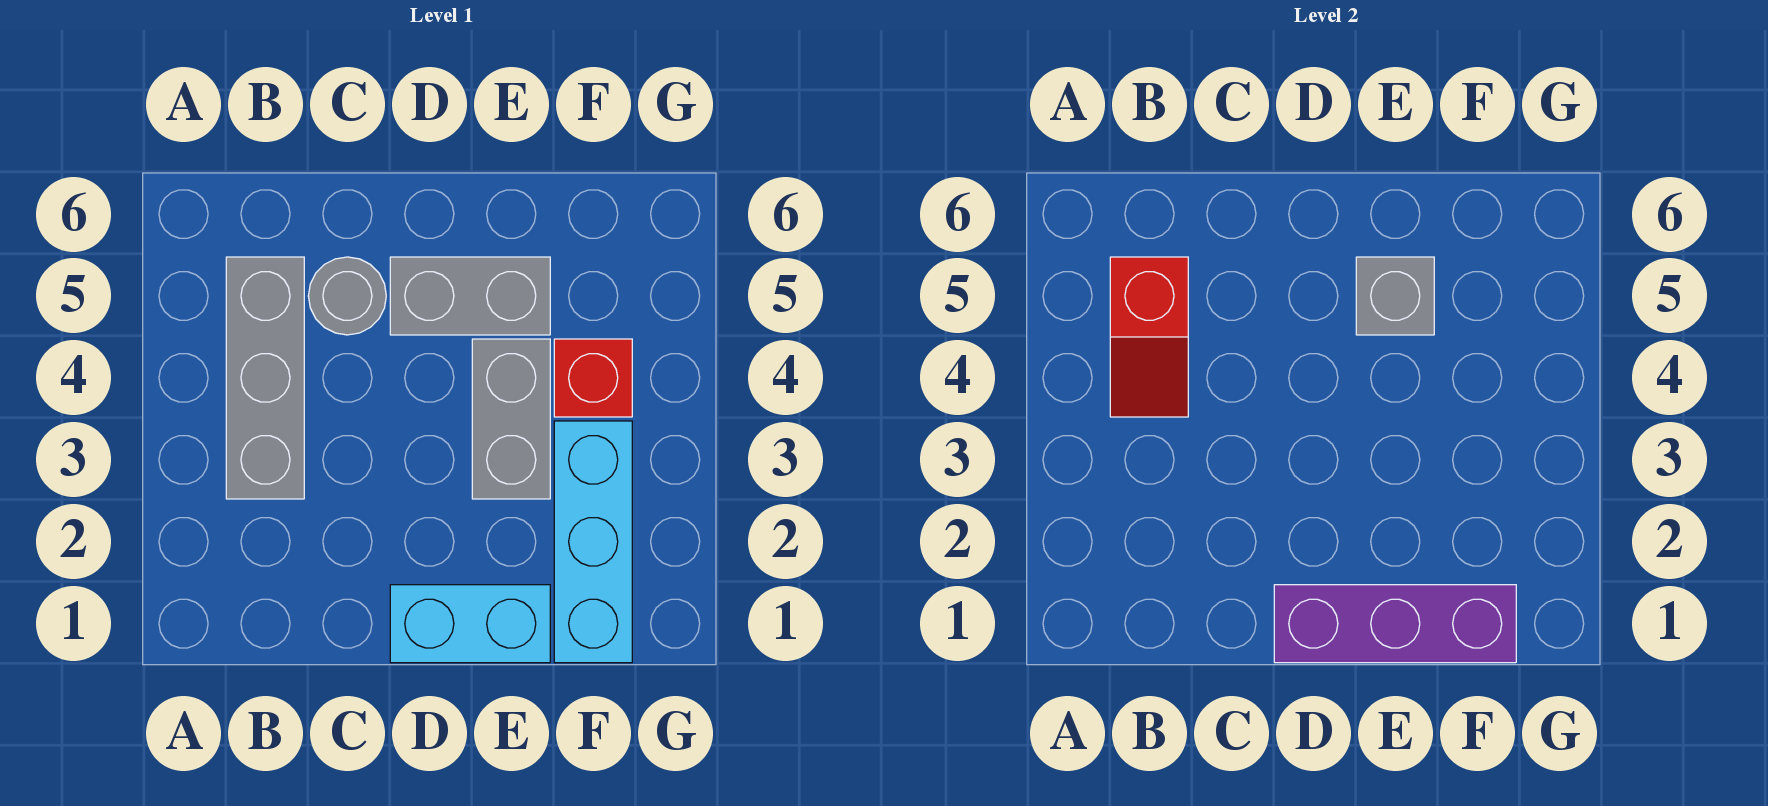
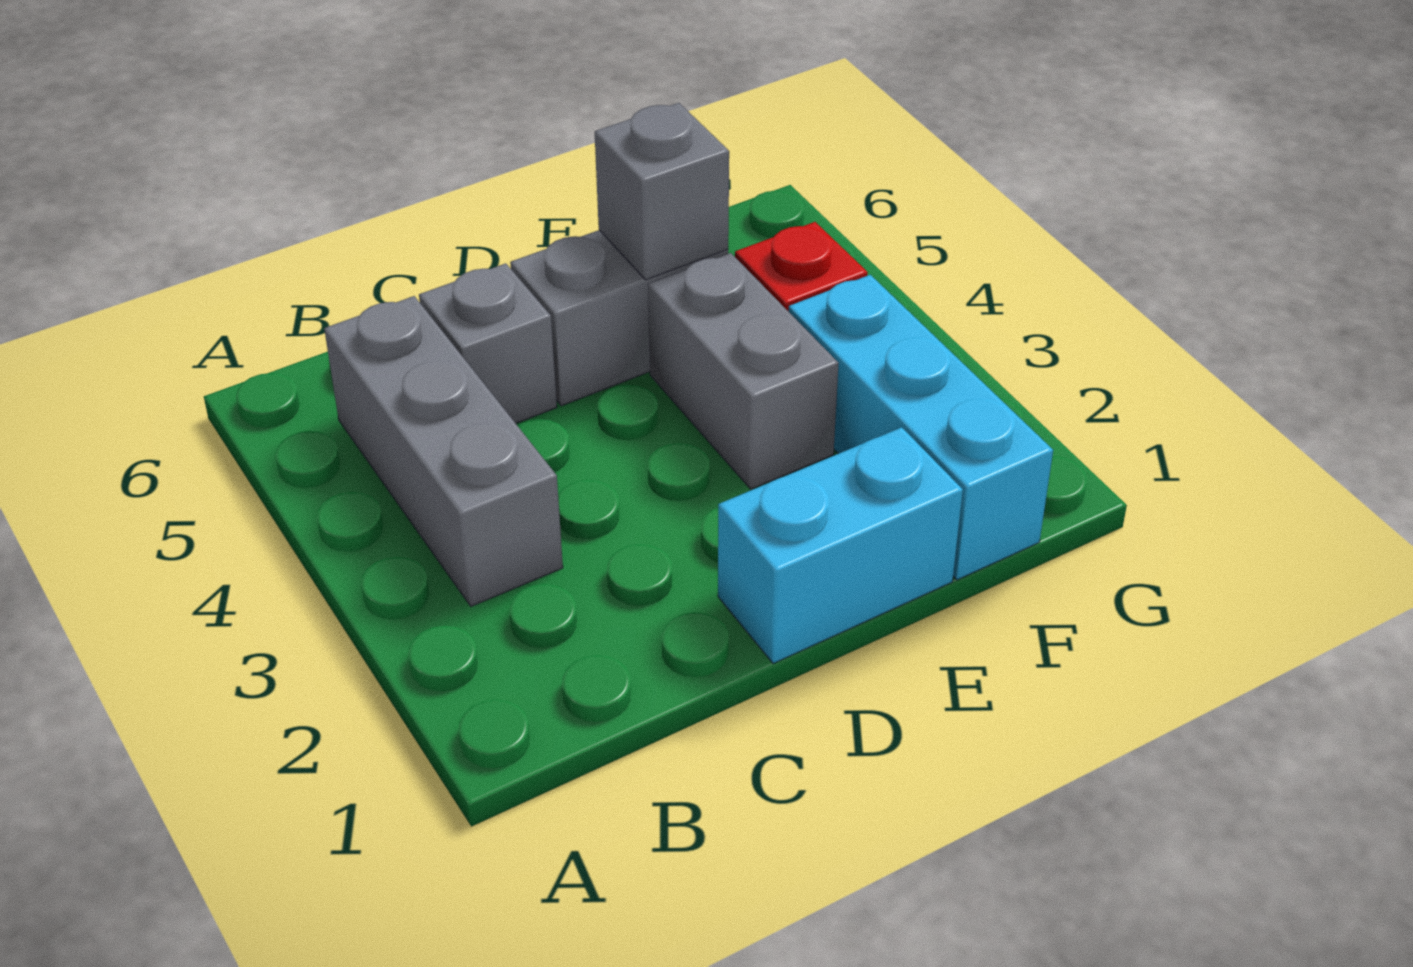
red slope B4:B5 level 2 top 5 -> none
grey round brick C5 level 1 -> grey brick C5 level 1
purple brick D1:F1 level 2 -> none

